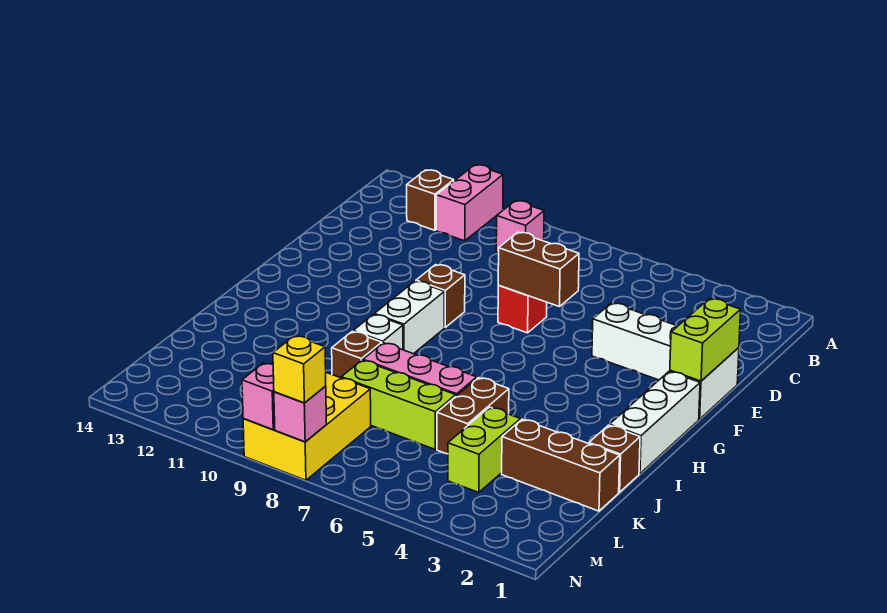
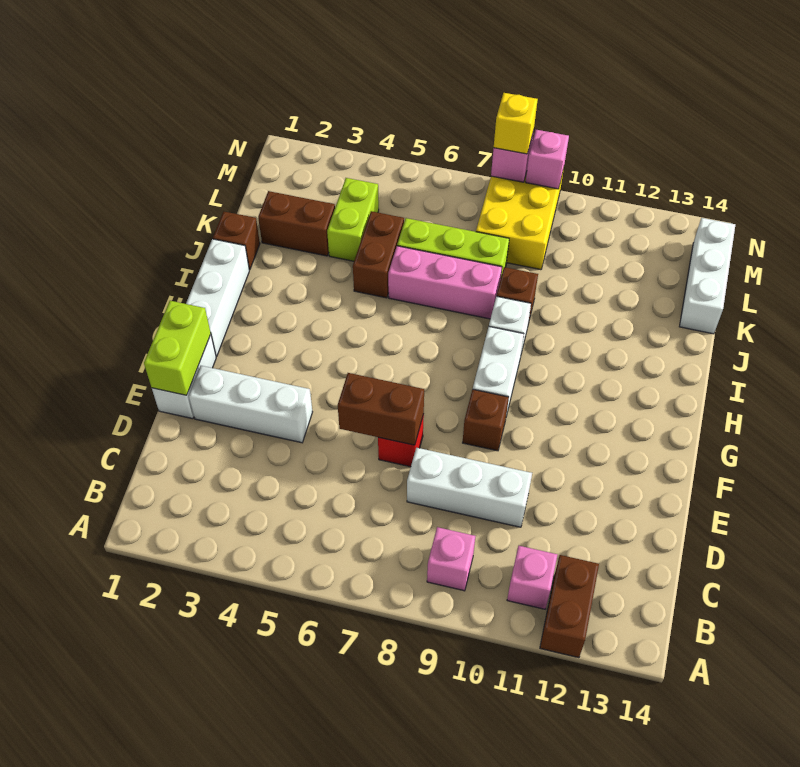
pink brick A11:B11 level 1 -> pink brick B11 level 1
brown brick B12 level 1 -> brown brick A12:B12 level 1
none -> white brick D8:D10 level 1
brown brick K1:K3 level 1 -> brown brick K2:K3 level 1
none -> white brick K14:M14 level 1

